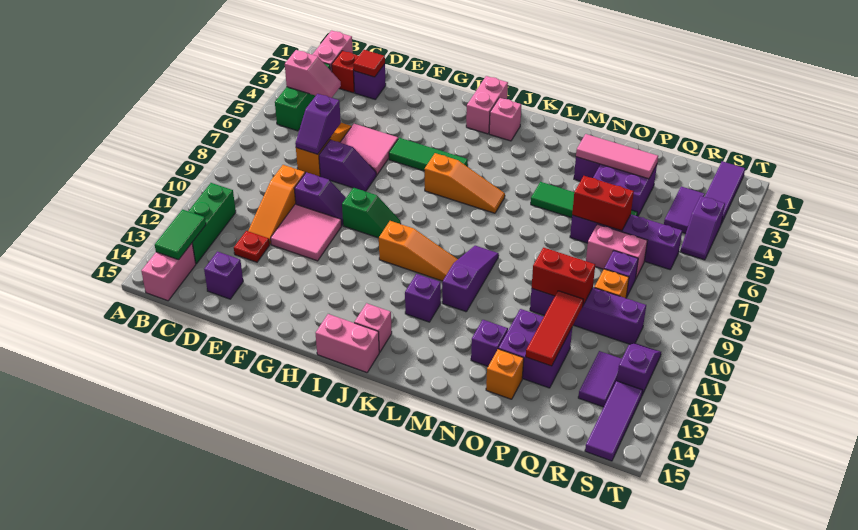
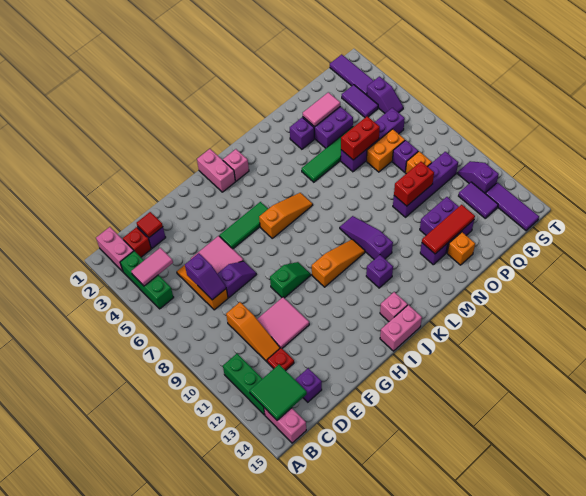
pink slope B4:C4 level 2 top B -> pink tile B4:C4 level 2
green tile B13:B14 level 2 -> green tile B13:C14 level 2
purple slope E9:F9 level 1 top E -> none
pink tile N3:P3 level 2 -> pink tile O3:P3 level 2
pink brick P7:Q7 level 1 -> orange brick P7:Q7 level 1
red tile P11:P13 level 2 -> red tile N13:P13 level 2

